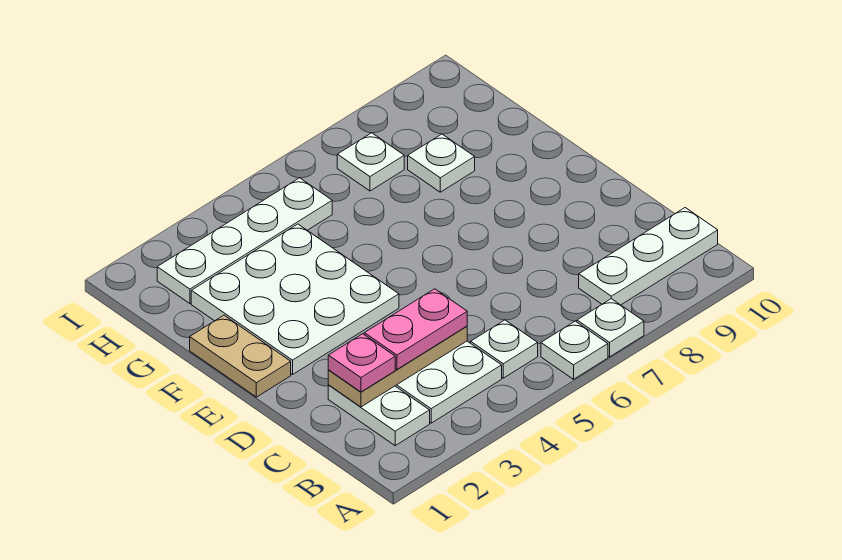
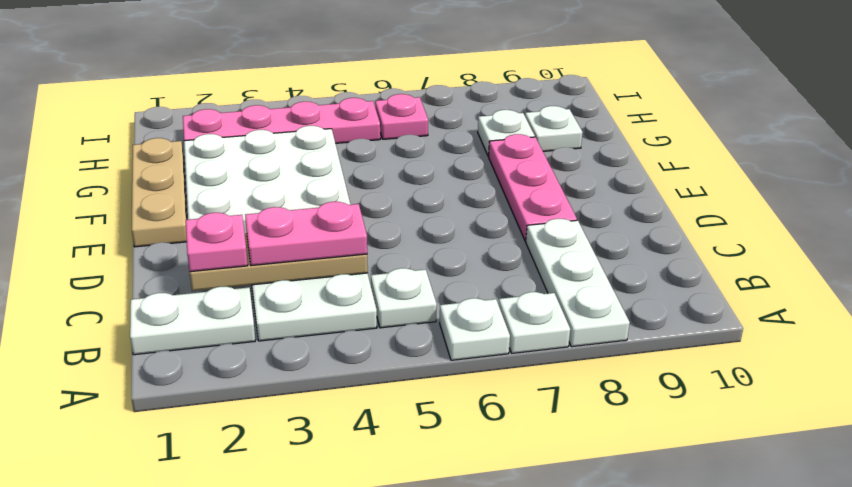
white plate B2:C2 level 1 -> white plate B1:B2 level 1
white plate B8:B10 level 1 -> white plate A8:C8 level 1
none -> pink plate D8:F8 level 1
tan plate E1:F1 level 1 -> tan plate E1:G1 level 1
white plate H2:H5 level 1 -> pink plate H2:H5 level 1
none -> pink plate H6 level 1
white plate H7 level 1 -> white plate G9 level 1

